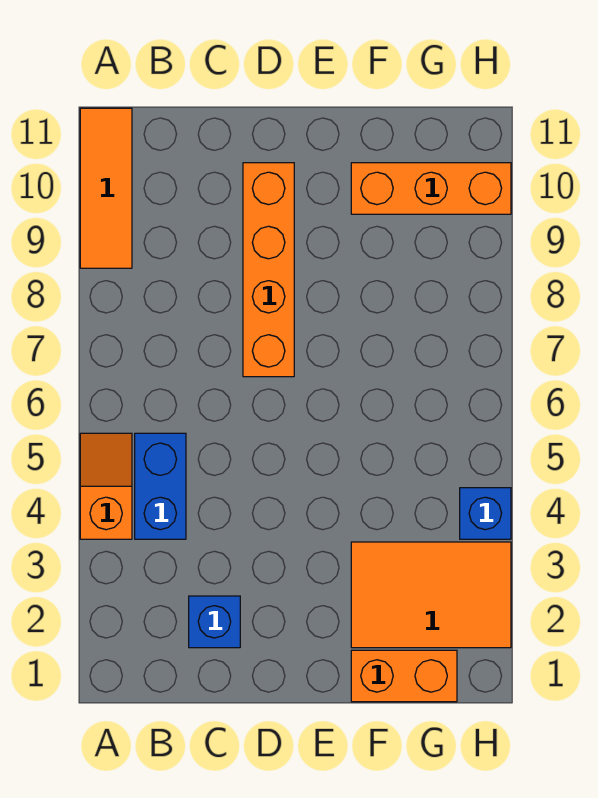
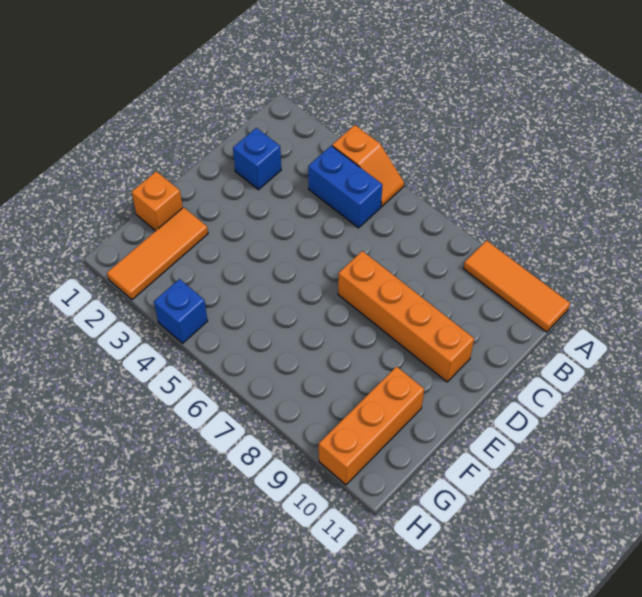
orange brick F1:G1 level 1 -> orange brick F1 level 1
orange tile F2:H3 level 1 -> orange tile F2:H2 level 1

